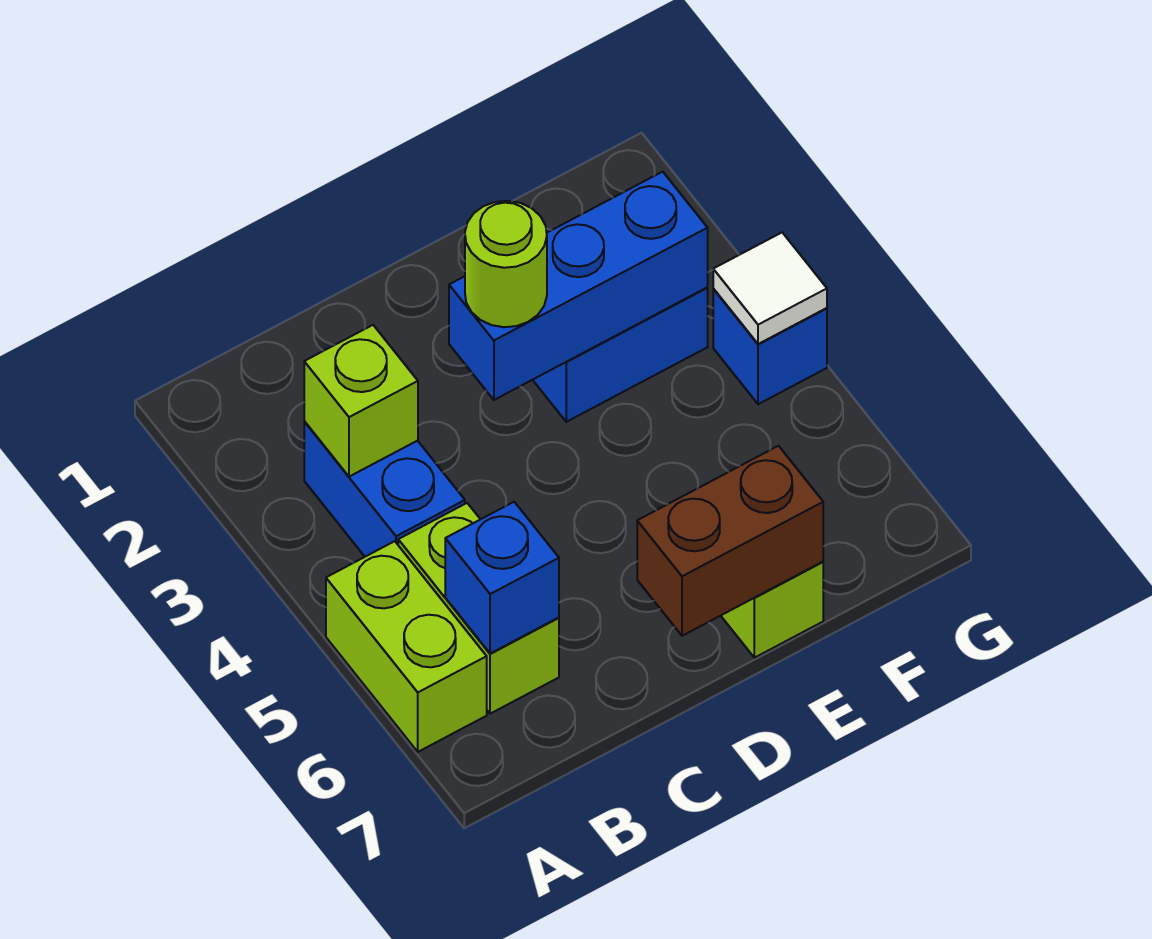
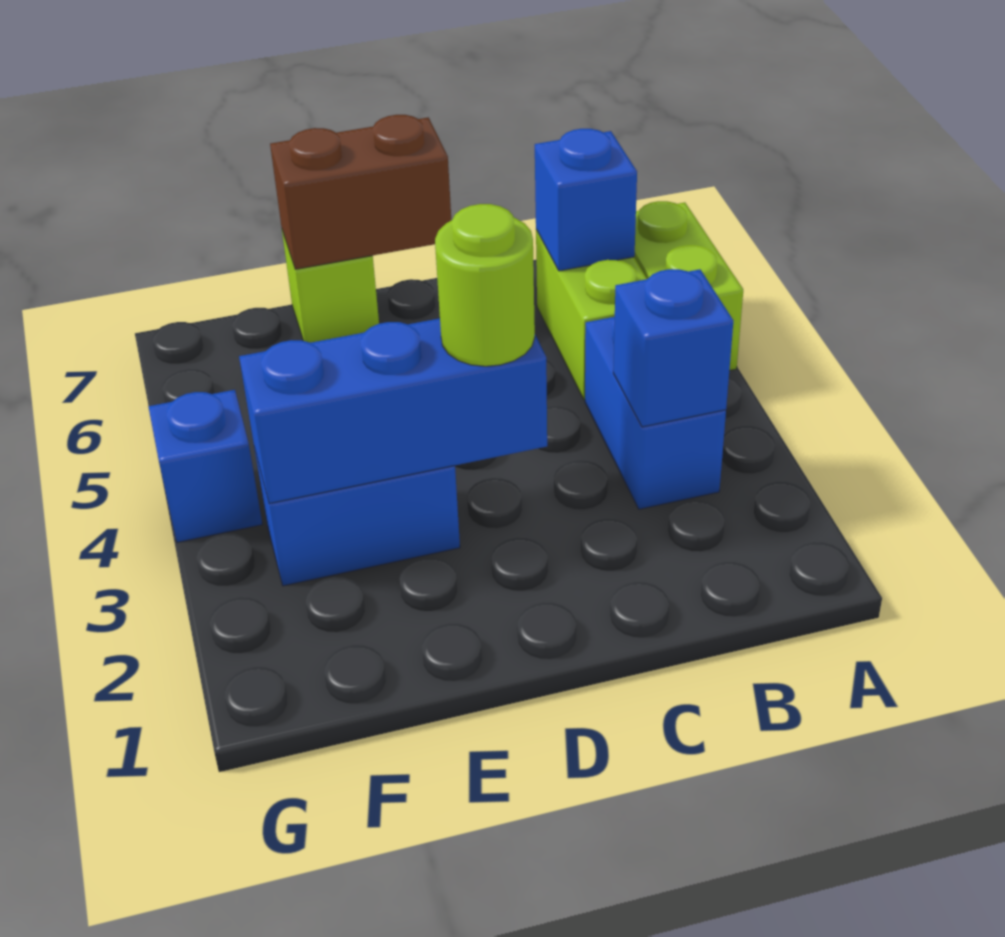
lime brick B3 level 2 -> blue brick B3 level 2
white tile G4 level 2 -> none

